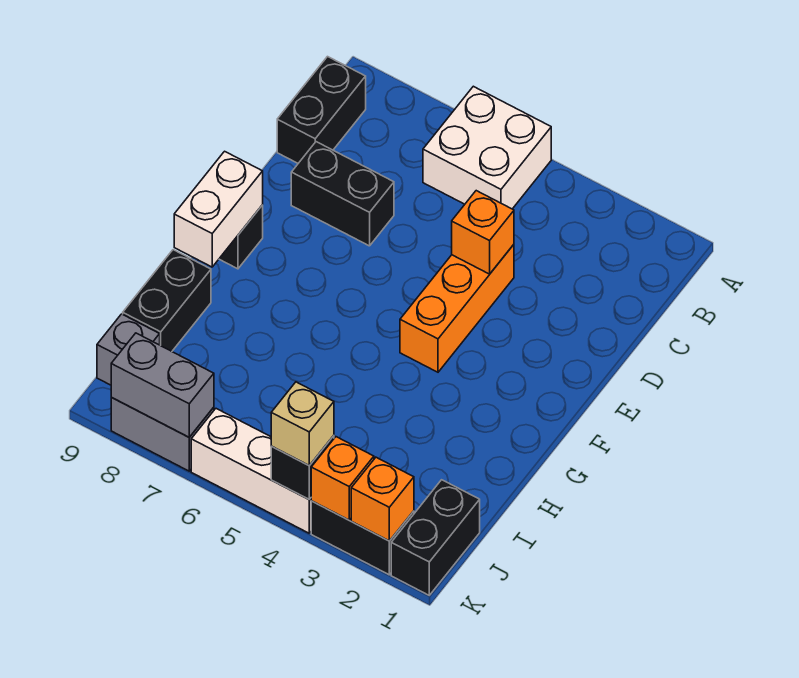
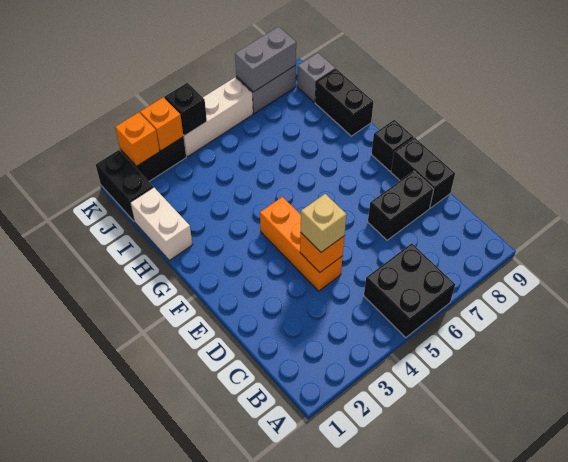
white brick A5:B6 level 1 -> black brick A5:B6 level 1
black brick B9:C9 level 1 -> black brick D9:E9 level 1
white brick F9:G9 level 2 -> white brick H1:I1 level 1
tan brick K4 level 3 -> tan brick D4 level 3

